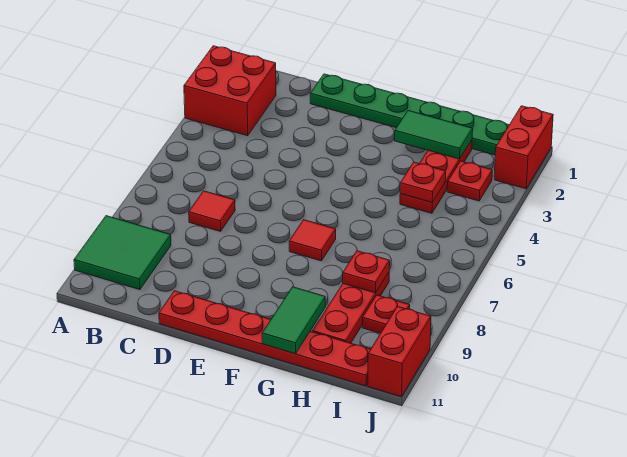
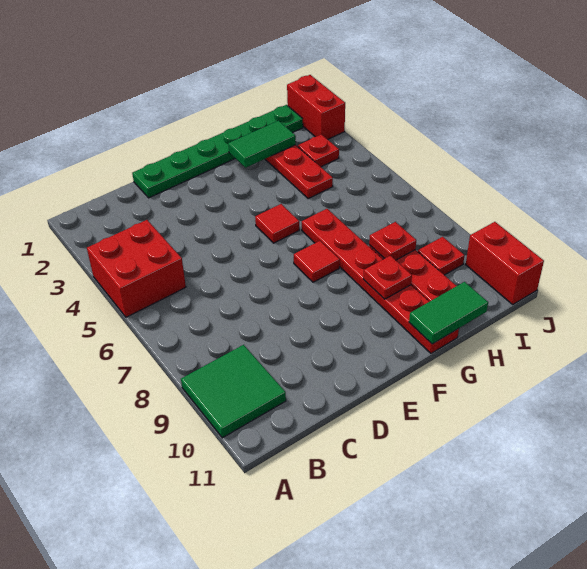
red brick A2:B3 level 1 -> red brick A4:B5 level 1
red tile C7 level 1 -> red tile F5 level 1
red plate D11:I11 level 1 -> red plate G6:G11 level 1
green tile G10:G11 level 2 -> green tile G11:H11 level 2
red plate H4 level 2 -> red plate G9 level 2

